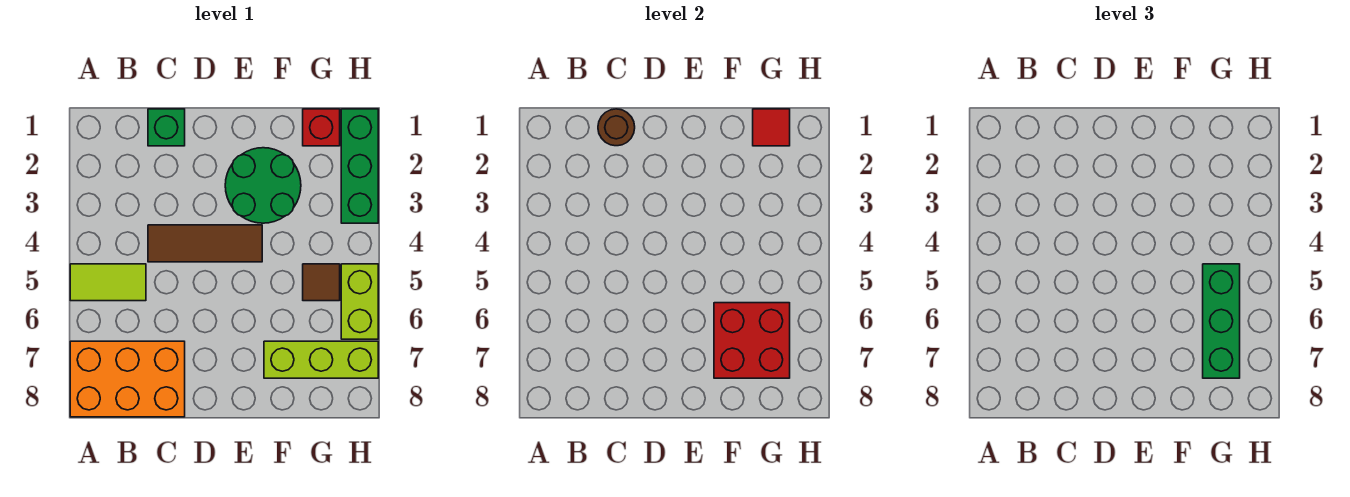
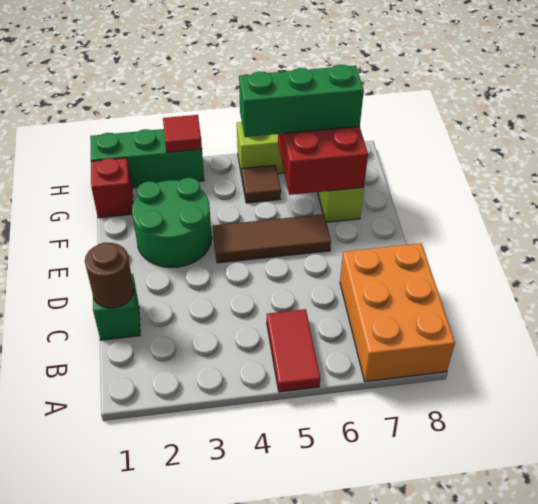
lime tile A5:B5 level 1 -> red tile A5:B5 level 1
brown tile C4:E4 level 1 -> brown tile E4:E6 level 1
red tile G1 level 2 -> red tile H3 level 2

